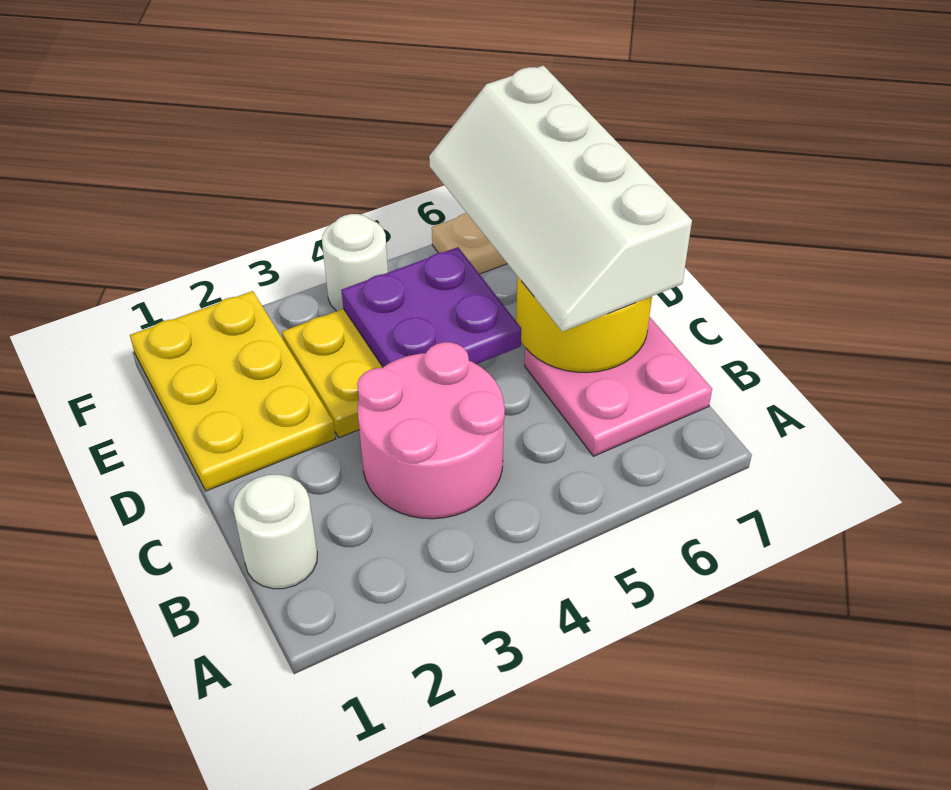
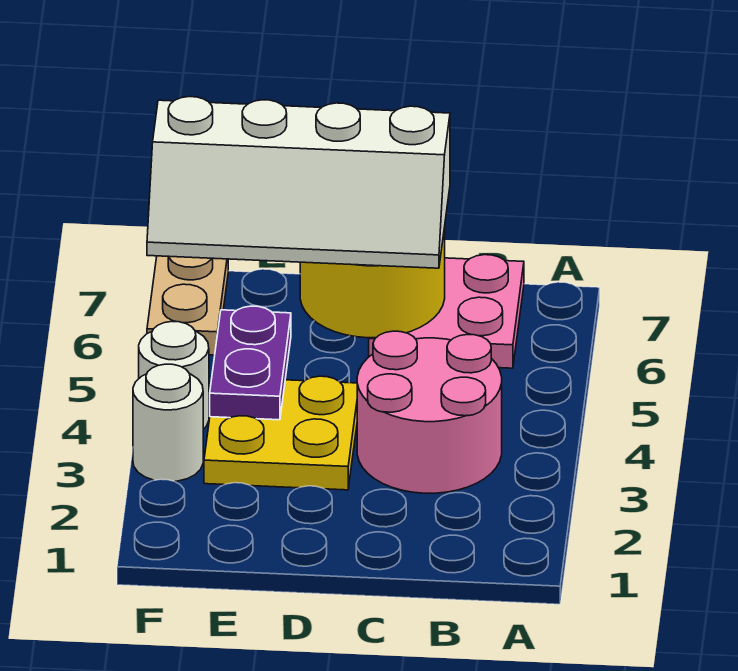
white round brick B1 level 1 -> white round brick F3 level 1
yellow plate D1:F2 level 1 -> none
purple plate D4:E5 level 2 -> purple plate E4:E5 level 2

